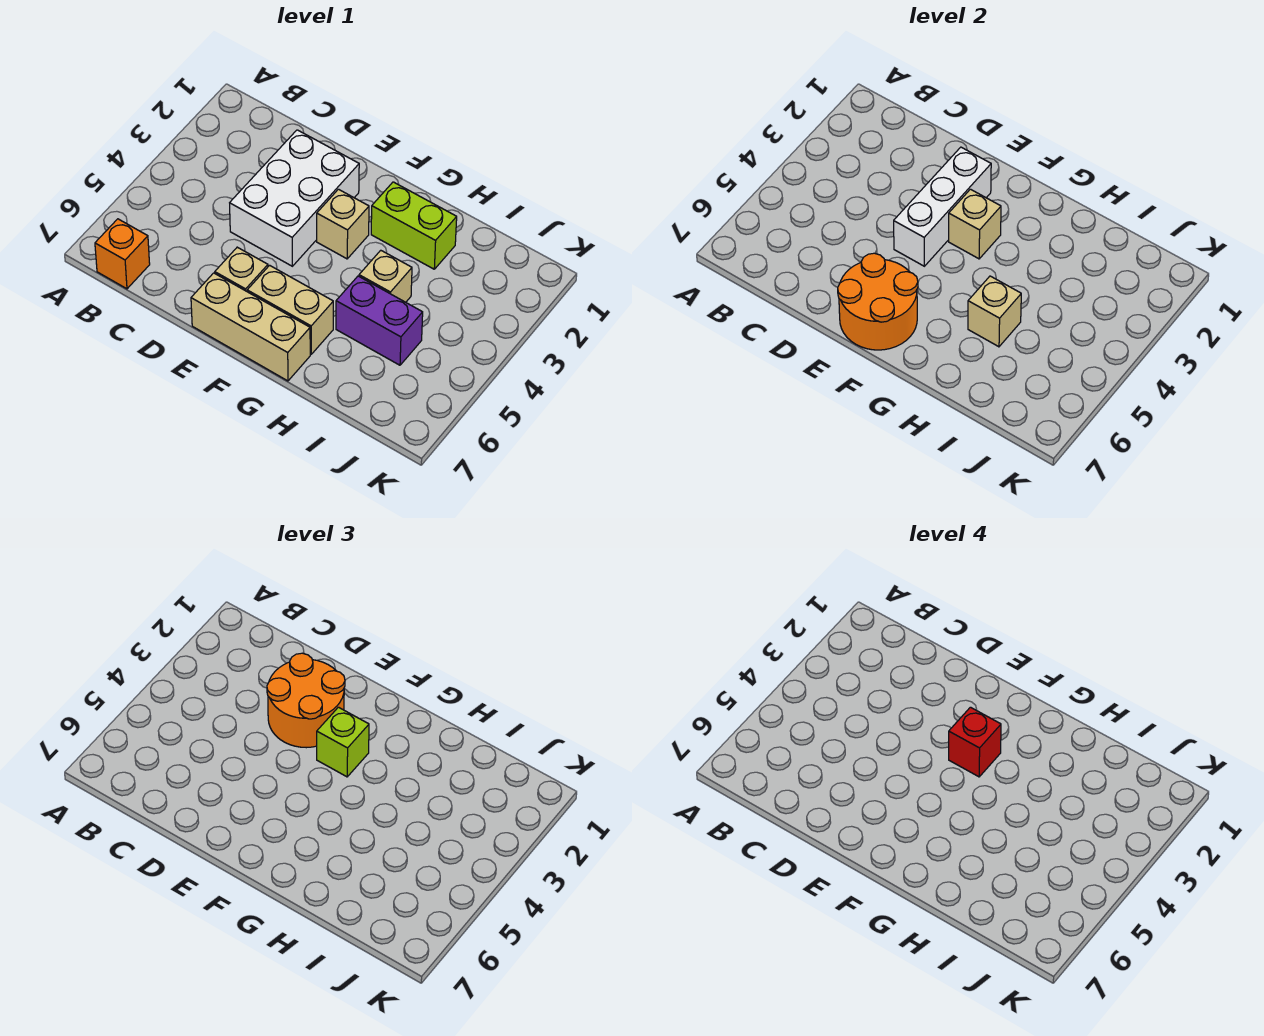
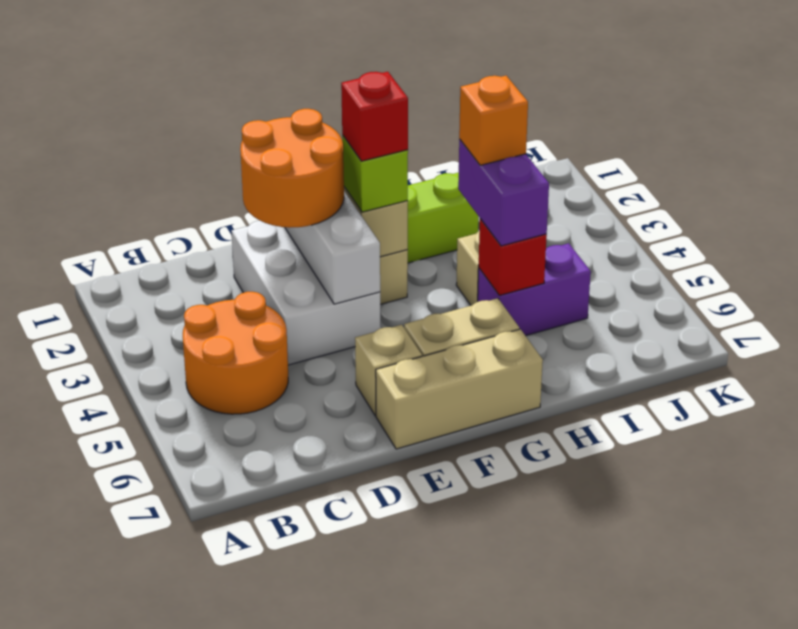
orange brick B7 level 1 -> orange brick H4 level 4
orange round brick E6:F7 level 2 -> orange round brick B4:C5 level 1
none -> purple brick H4:H5 level 3
tan brick H5 level 2 -> red brick H5 level 2

